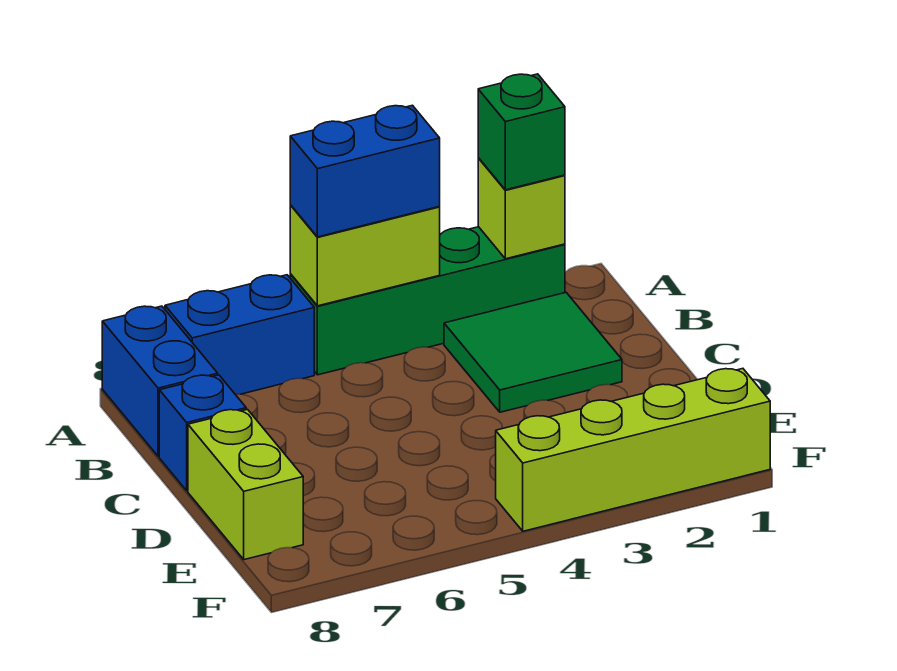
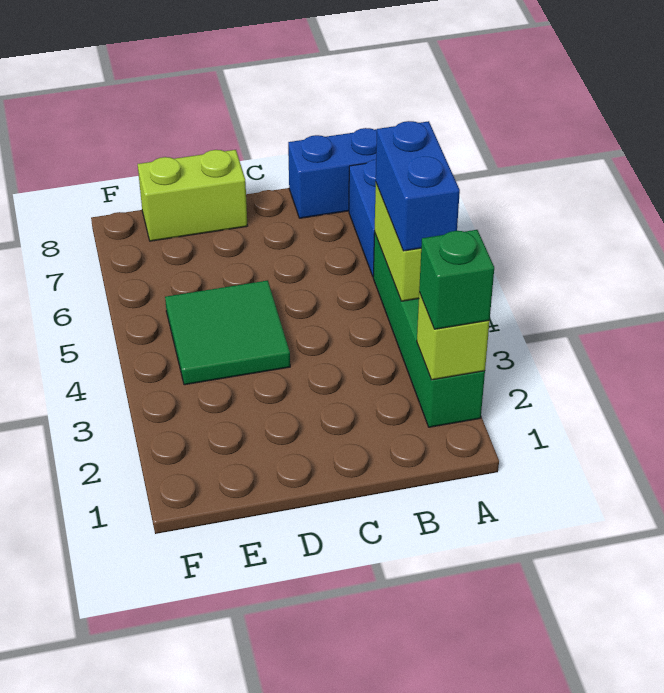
green tile B2:C3 level 1 -> green tile D4:E5 level 1
blue brick C8 level 1 -> none
lime brick F1:F4 level 1 -> none

